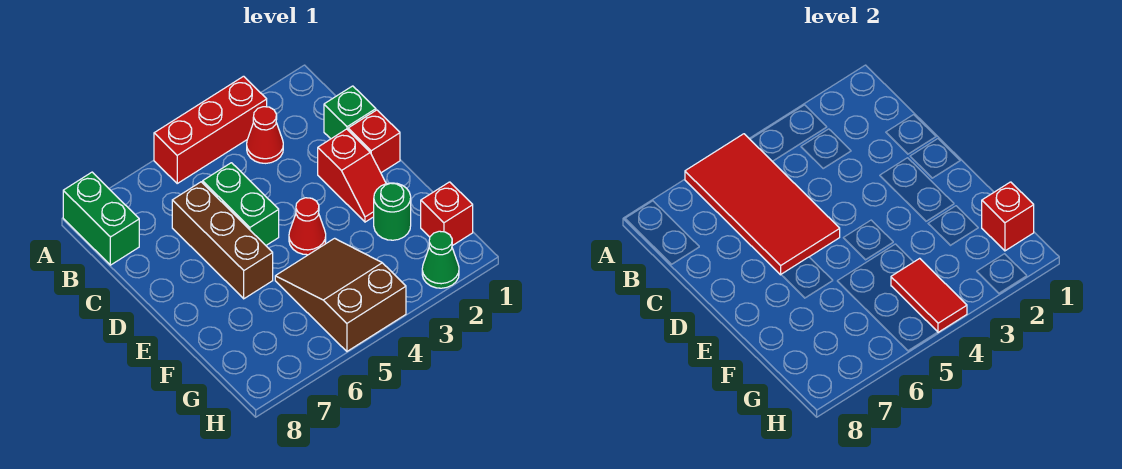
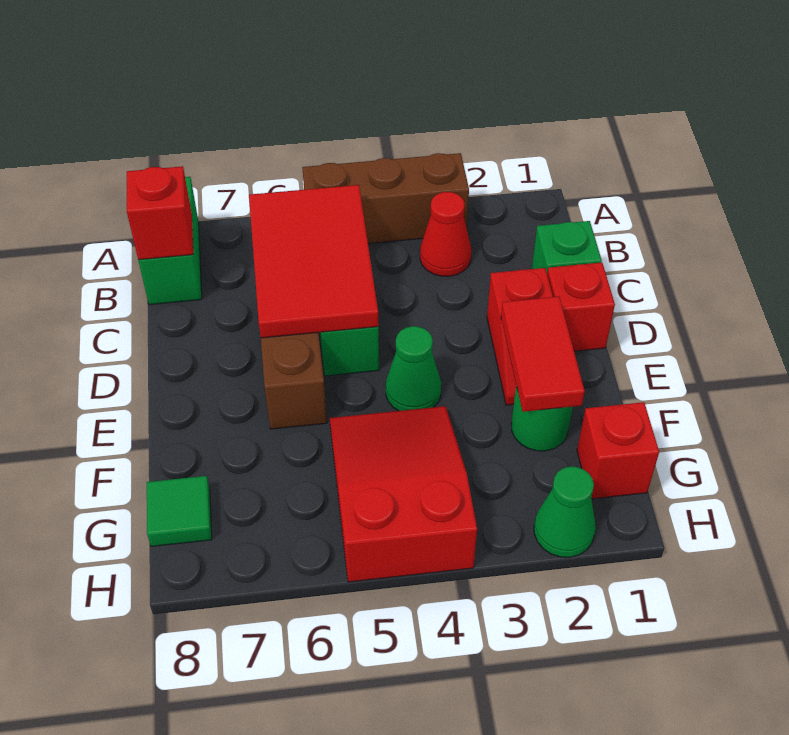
red brick A3:A5 level 1 -> brown brick A3:A5 level 1
red tile A5:D6 level 2 -> red tile B5:D6 level 2
red cone E4 level 1 -> green cone E4 level 1
brown slope F4:H5 level 1 top H -> red slope F4:H5 level 1 top H
red brick G1 level 2 -> red brick B8 level 2
red tile G4:H4 level 2 -> red tile E2:F2 level 2
none -> green tile G8 level 1

